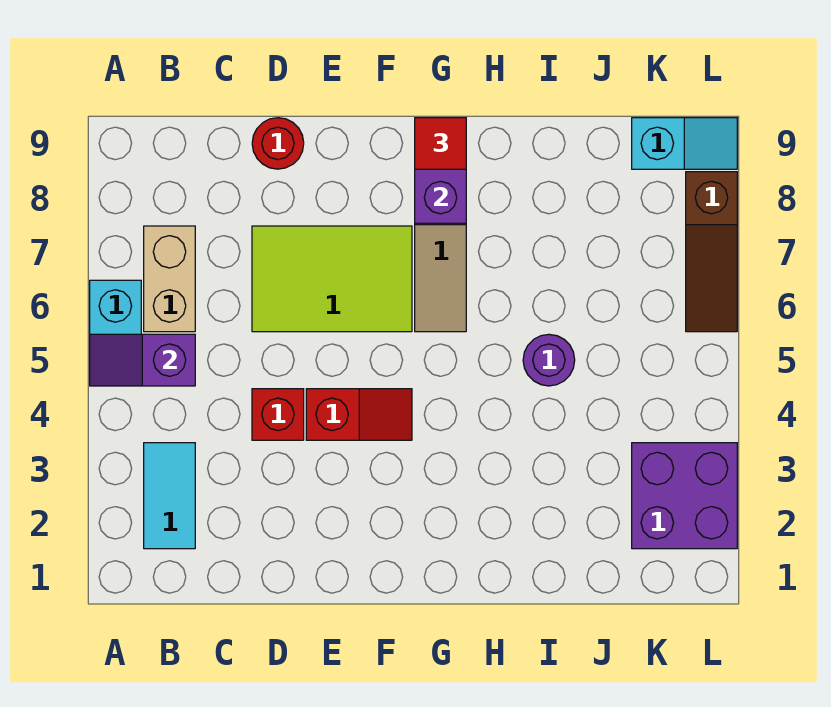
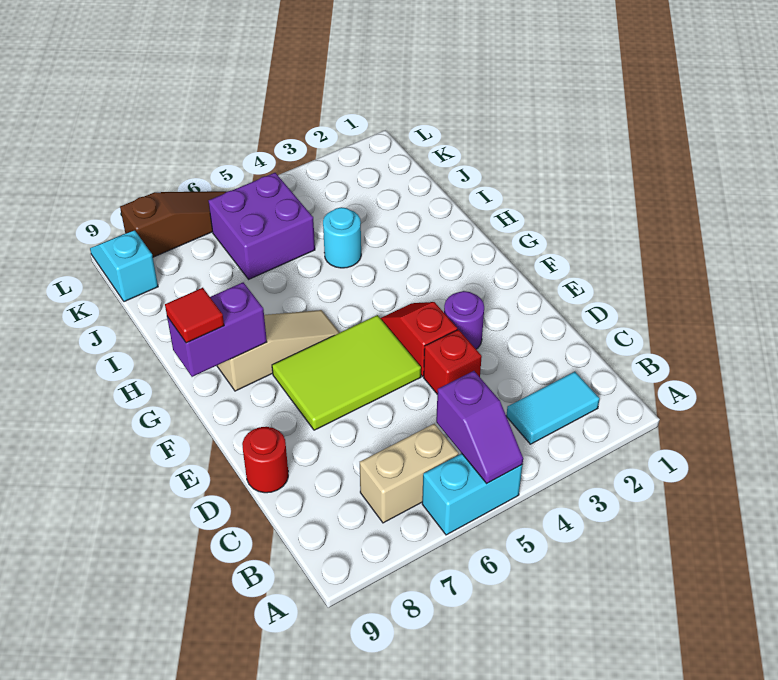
lime tile D6:F7 level 1 -> lime tile E5:F7 level 1
none -> cyan round brick I4 level 1
purple round brick I5 level 1 -> purple round brick E3 level 1
purple brick K2:L3 level 1 -> purple brick J5:K6 level 1

